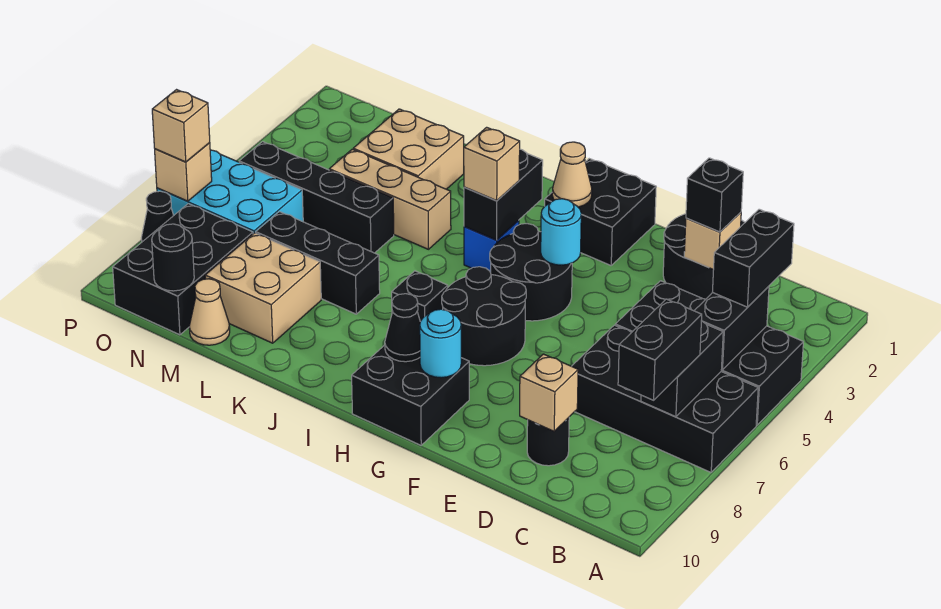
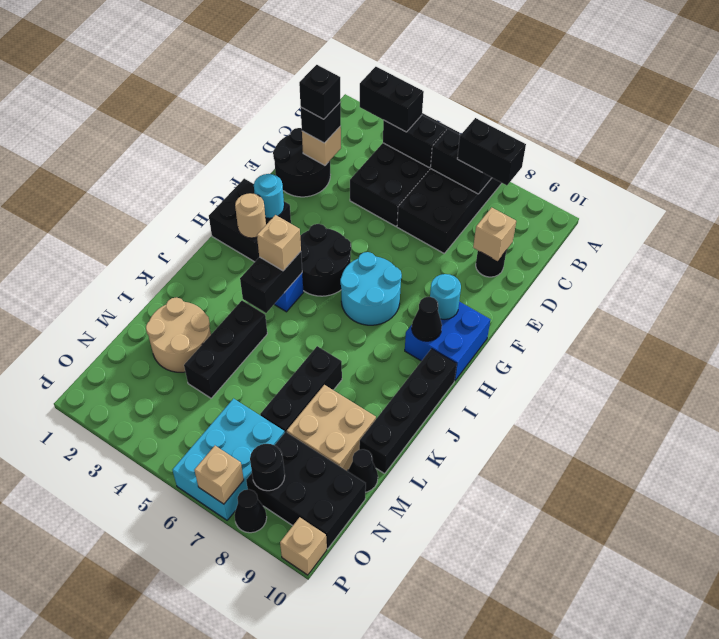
cyan round brick G4 level 2 -> cyan round brick G2 level 2
black round brick G6:H7 level 1 -> cyan round brick G6:H7 level 1
black brick G9:H10 level 1 -> blue brick G9:H10 level 1
tan cone H2 level 2 -> tan round brick H2 level 2
black brick I3:I4 level 2 -> black brick I4:J4 level 2
black brick I7 level 1 -> black brick D2 level 4
tan brick K4:M4 level 1 -> black brick K4:M4 level 1
tan brick L2:M3 level 1 -> tan round brick L2:M3 level 1
black brick L5:O5 level 1 -> black brick I10:L10 level 1
tan cone M10 level 1 -> black cone M10 level 1
black round brick N10 level 2 -> black round brick O8 level 2
tan brick P7 level 3 -> tan brick P10 level 1

